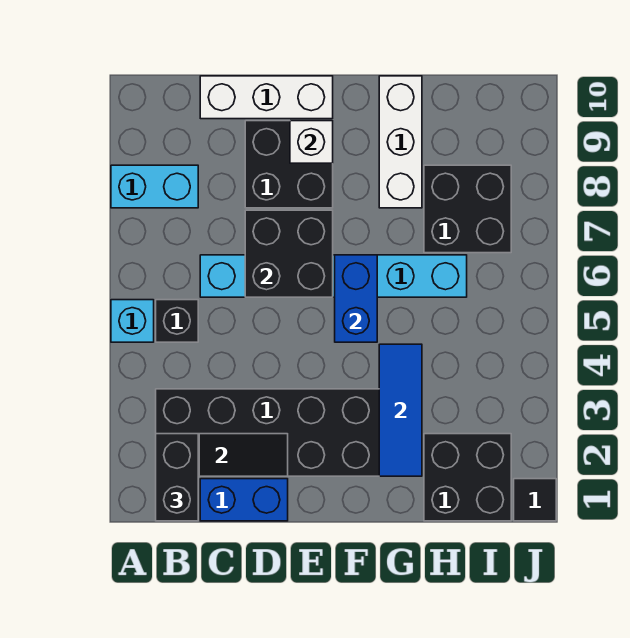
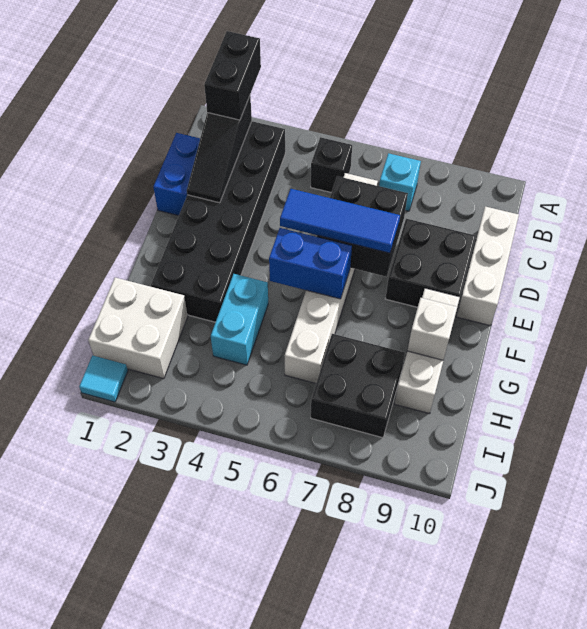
cyan brick A5 level 1 -> cyan brick B7 level 1
cyan brick A8:B8 level 1 -> cyan brick G4:H4 level 1
black brick B1:B2 level 3 -> black brick A2:B2 level 3
cyan brick C6:H6 level 1 -> white brick C6:H6 level 1
white brick E9 level 2 -> white brick G9 level 2
blue tile G2:G4 level 2 -> blue tile E5:E7 level 3
white brick G8:G10 level 1 -> white brick F9:H9 level 1
black brick H1:I2 level 1 -> white brick H1:I2 level 1
black tile J1 level 1 -> cyan tile J1 level 1

